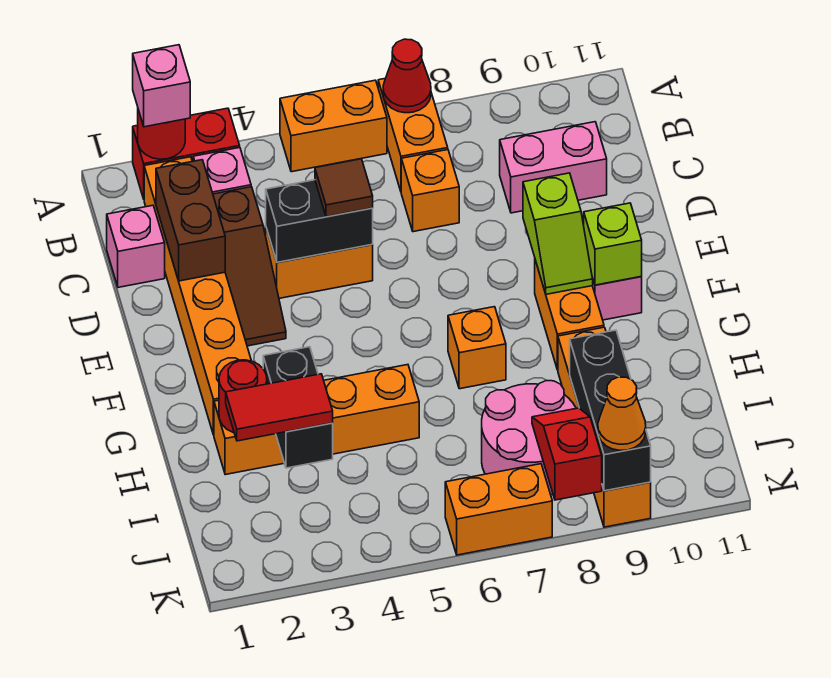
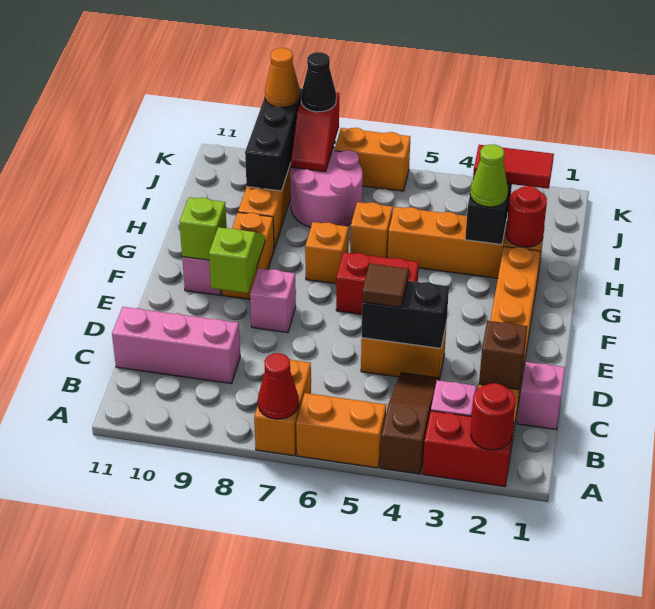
pink brick A2 level 3 -> pink brick E8 level 1
brown brick C2:D2 level 2 -> brown brick C2 level 2
brown slope C3:E3 level 1 top C -> brown slope A4:C4 level 1 top A
orange brick C7 level 1 -> orange brick H6 level 1
pink brick C9:C10 level 1 -> pink brick C9:C11 level 1
none -> red brick F5:F6 level 1
none -> lime cone H3 level 3
none -> black cone K8 level 3

